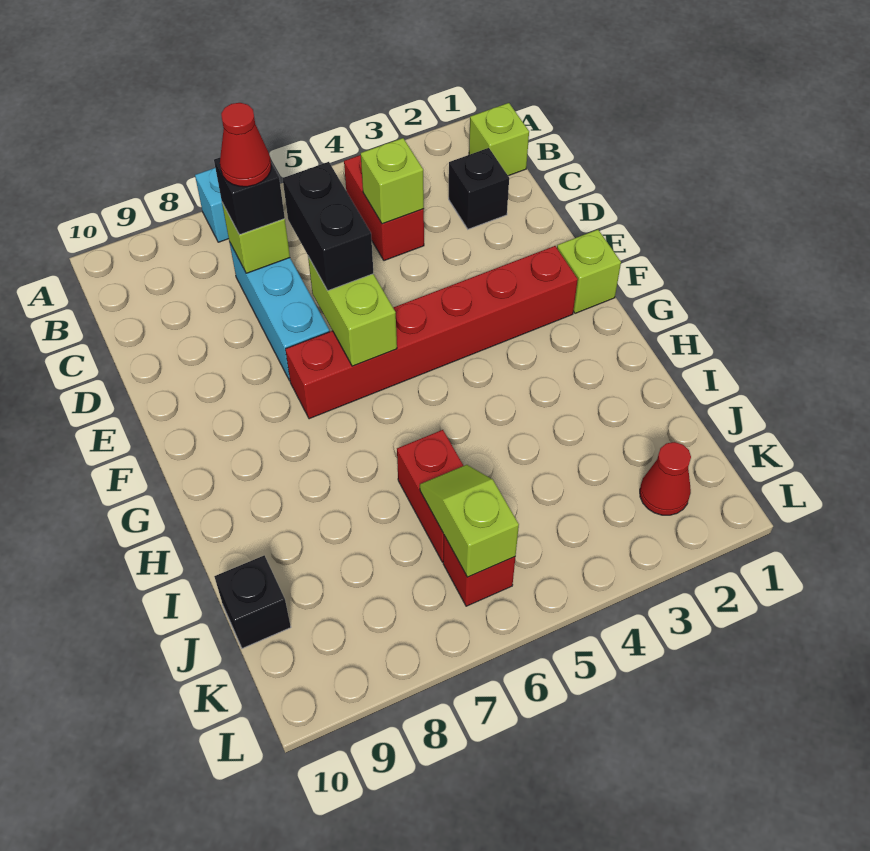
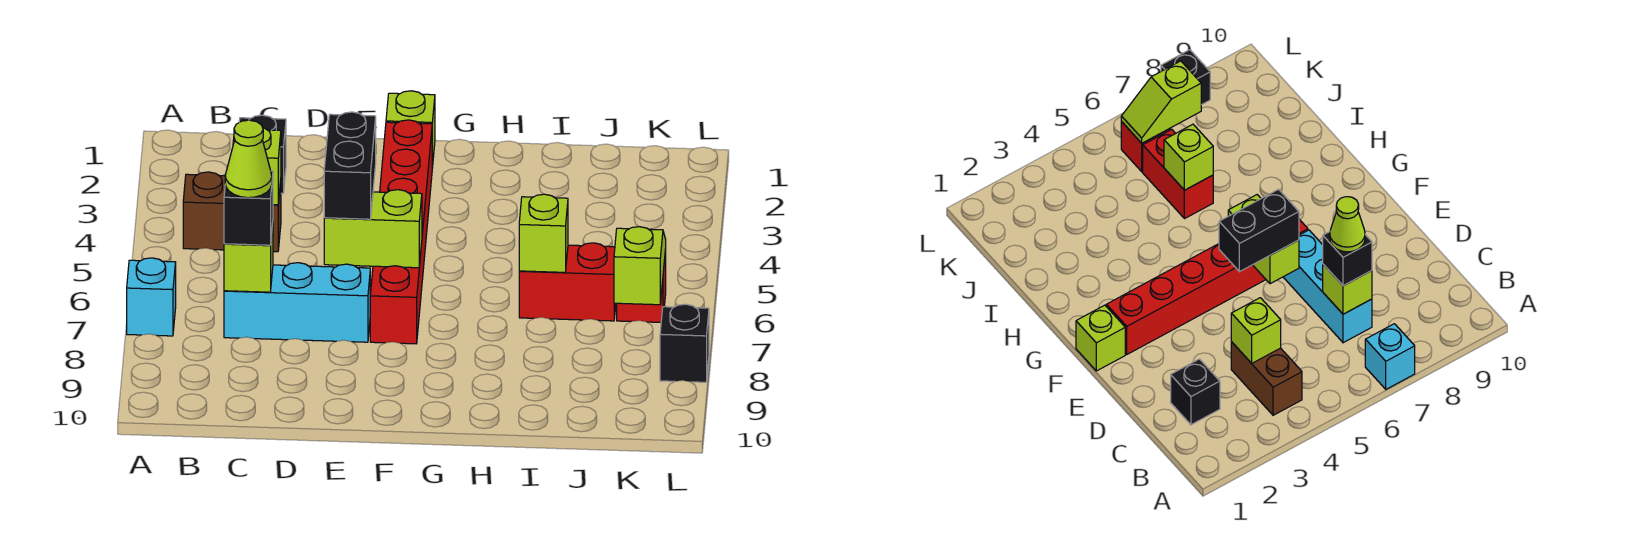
lime brick B1 level 1 -> lime brick I6 level 2
red brick B4:C4 level 1 -> brown brick B4:C4 level 1
red cone C7 level 4 -> lime cone C7 level 4
black brick D6:E6 level 3 -> black brick E5:E6 level 3
lime slope J6:K6 level 2 top K -> lime slope K6:K7 level 2 top 7
black brick J10 level 1 -> black brick L8 level 1
red cone K2 level 1 -> none

